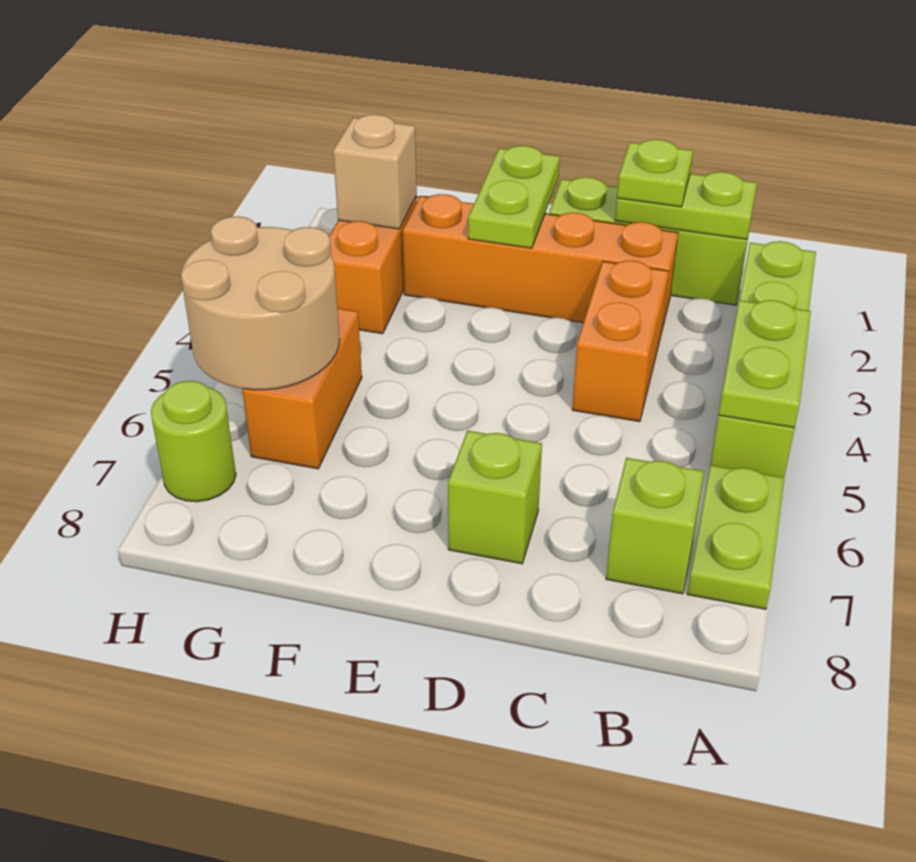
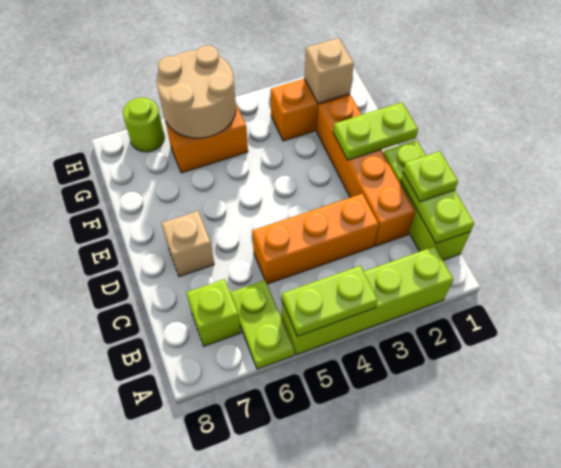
lime plate A6:A7 level 1 -> lime plate A6:B6 level 1
orange brick C3:C4 level 1 -> orange brick C3:C5 level 1
lime brick D7 level 1 -> tan brick D7 level 1

